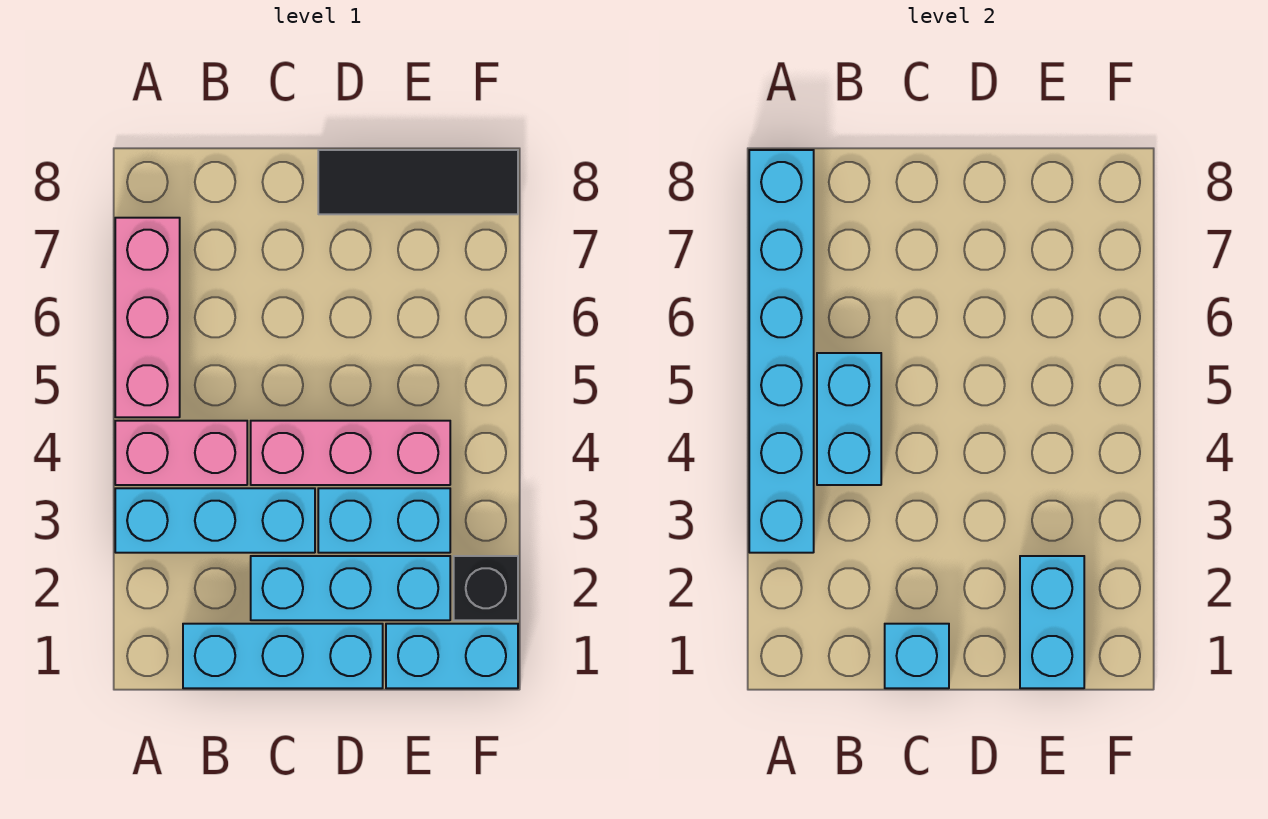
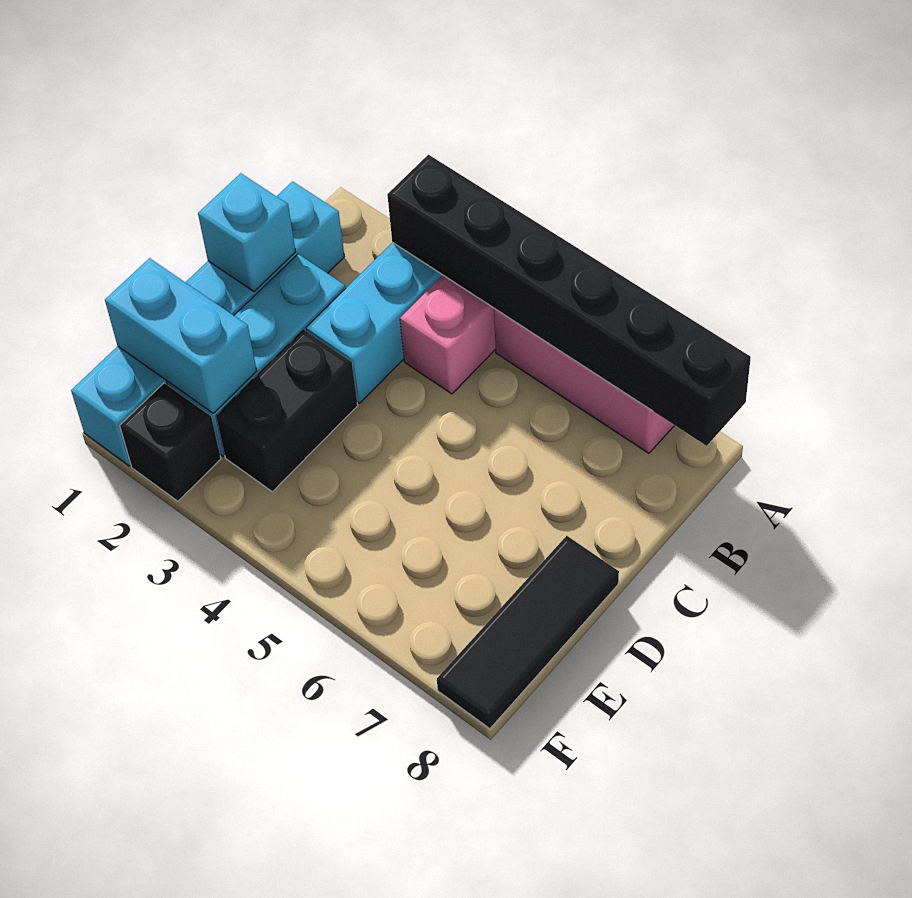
cyan brick A3:A8 level 2 -> black brick A3:A8 level 2
cyan brick B4:B5 level 2 -> none
pink brick C4:E4 level 1 -> none
cyan brick D3:E3 level 1 -> black brick D3:E3 level 1

